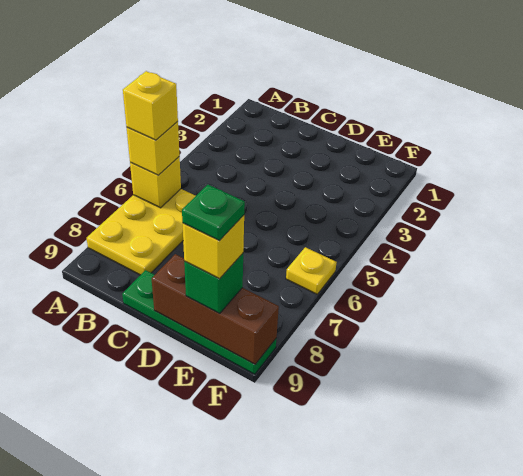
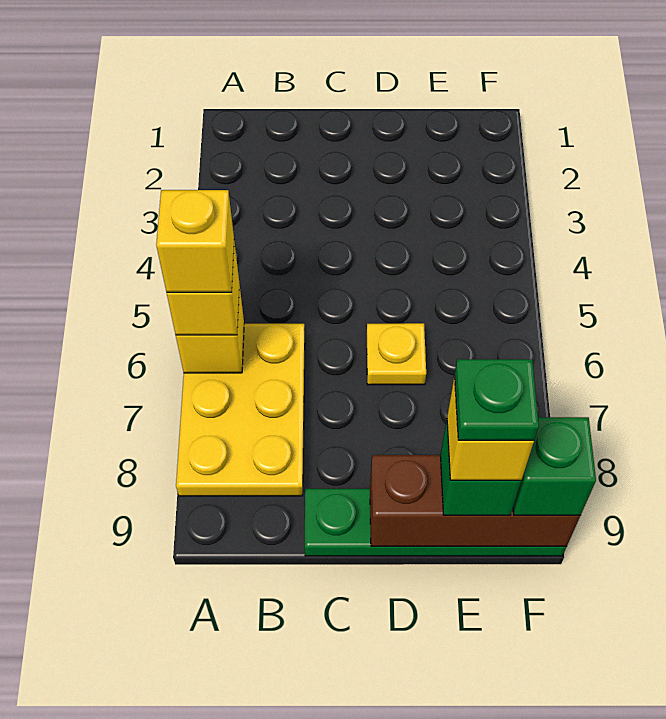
yellow plate F6 level 1 -> yellow plate D6 level 1
none -> green brick F9 level 3

